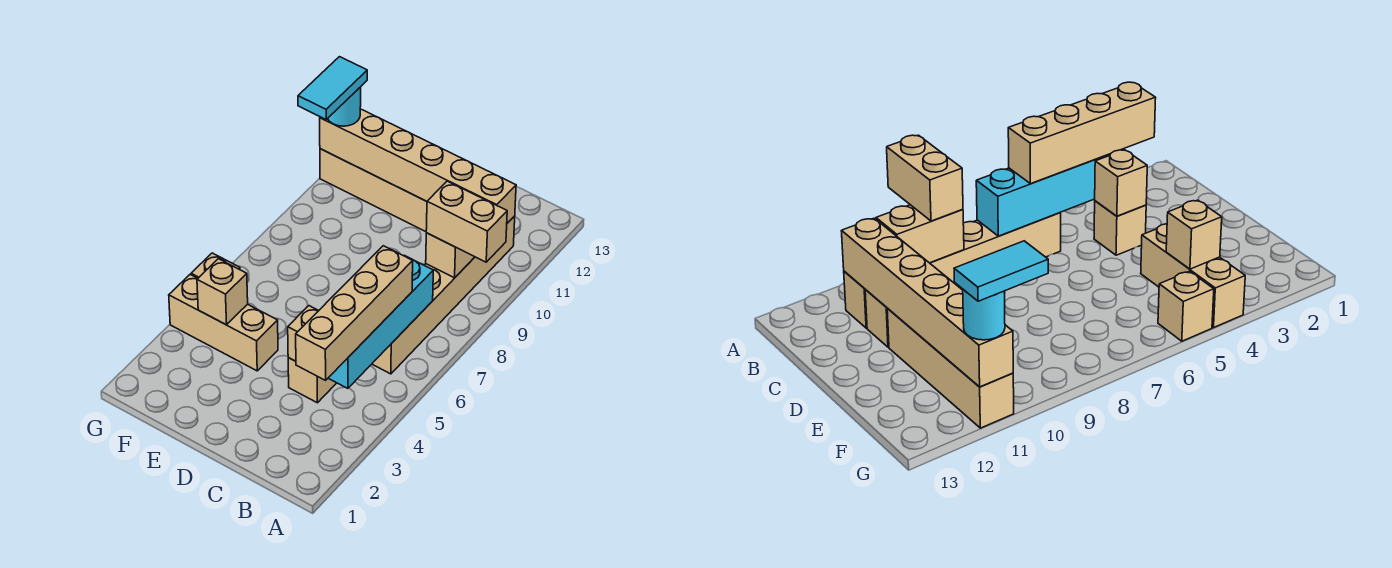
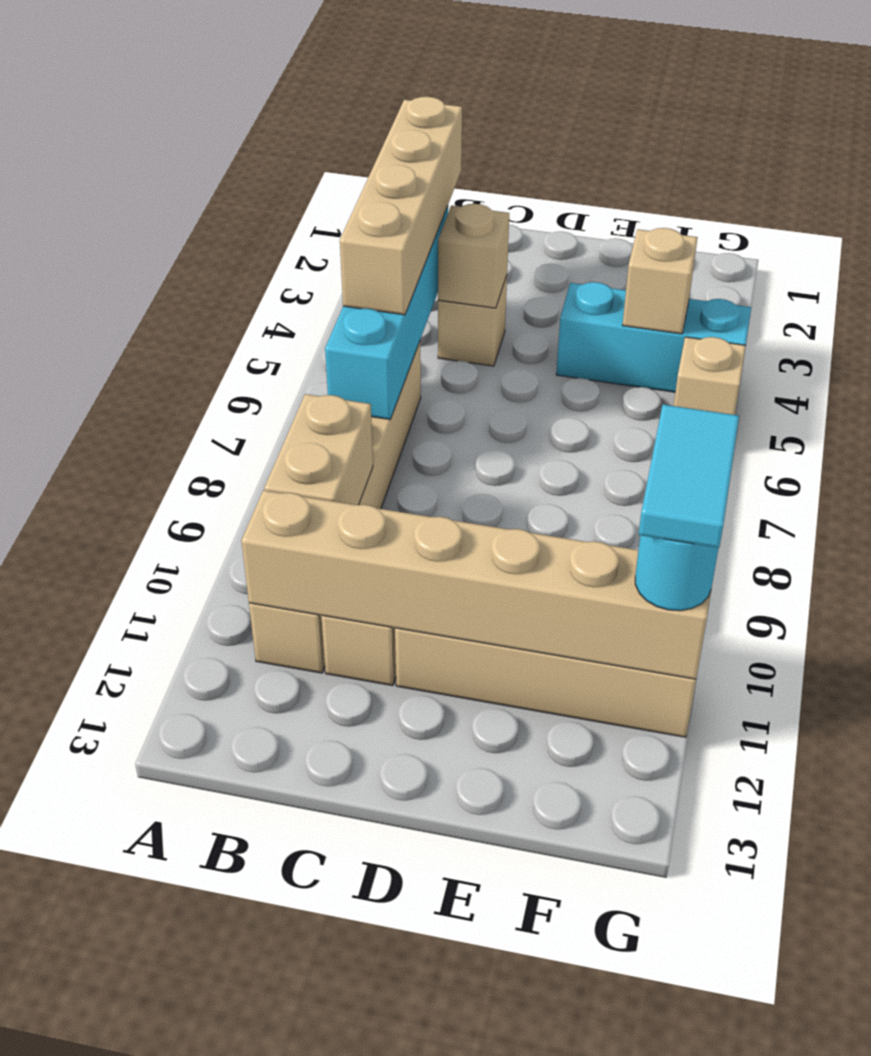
tan brick A9:B9 level 3 -> none
tan brick E4:G4 level 1 -> cyan brick E4:G4 level 1

